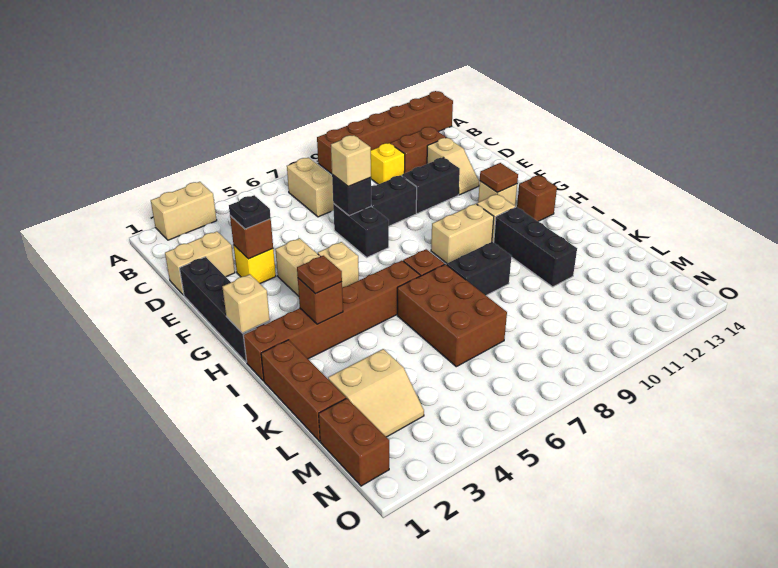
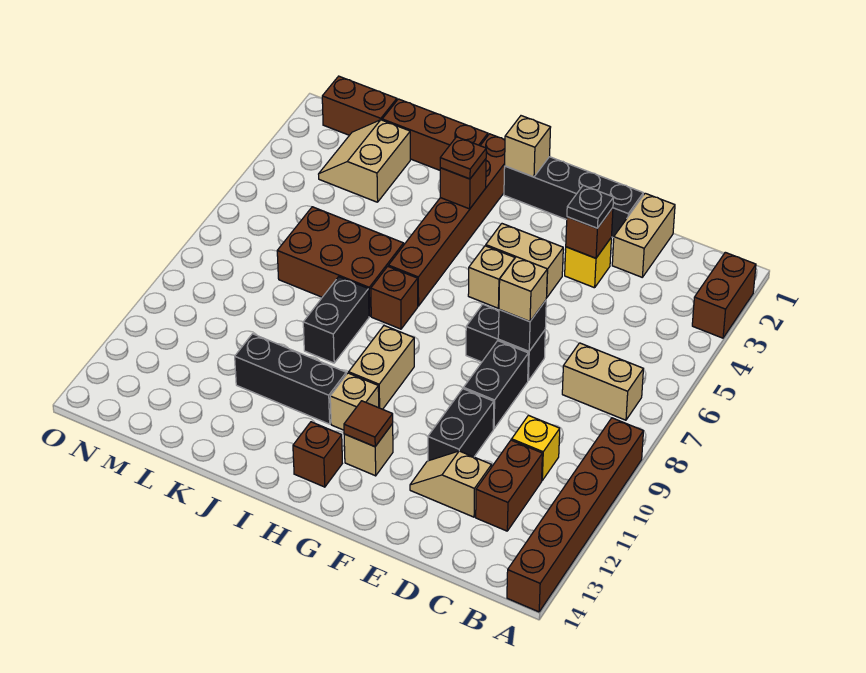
tan brick A2:A3 level 1 -> brown brick A2:A3 level 1

